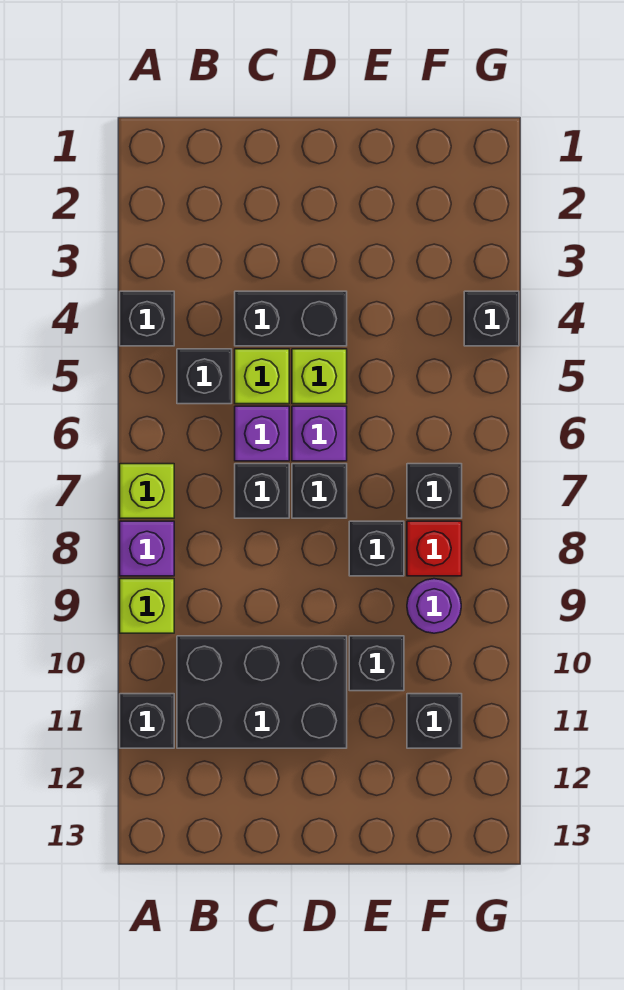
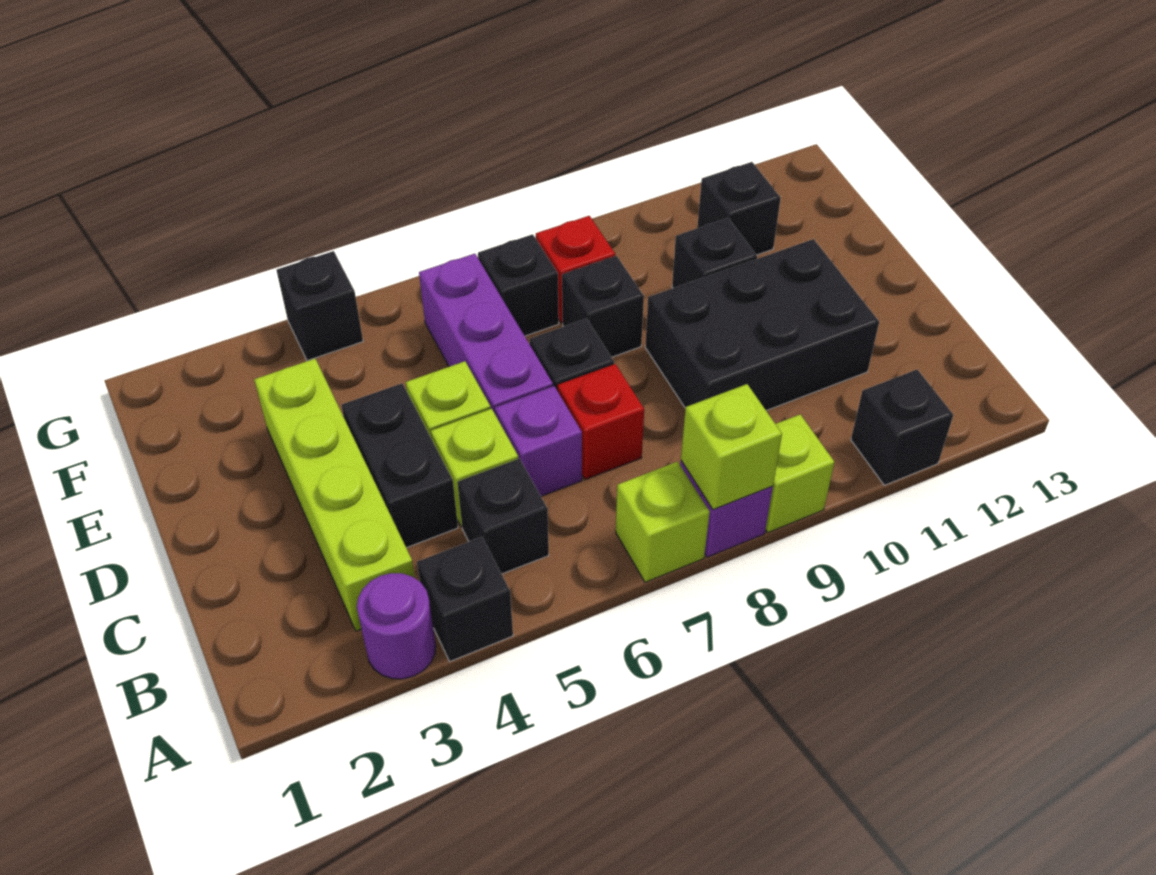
none -> lime brick A8 level 2
none -> lime brick B3:E3 level 1
black brick B10:D11 level 1 -> black brick C9:D11 level 1
black brick C7 level 1 -> red brick C7 level 1
purple brick D6 level 1 -> purple brick D6:F6 level 1
purple round brick F9 level 1 -> purple round brick A3 level 1

